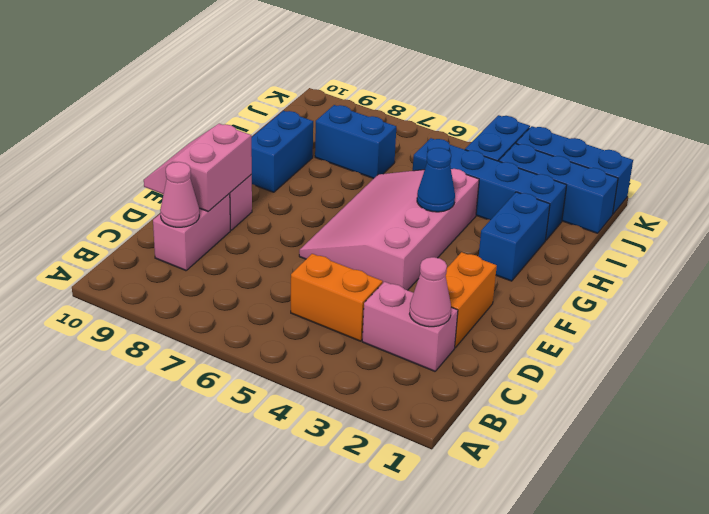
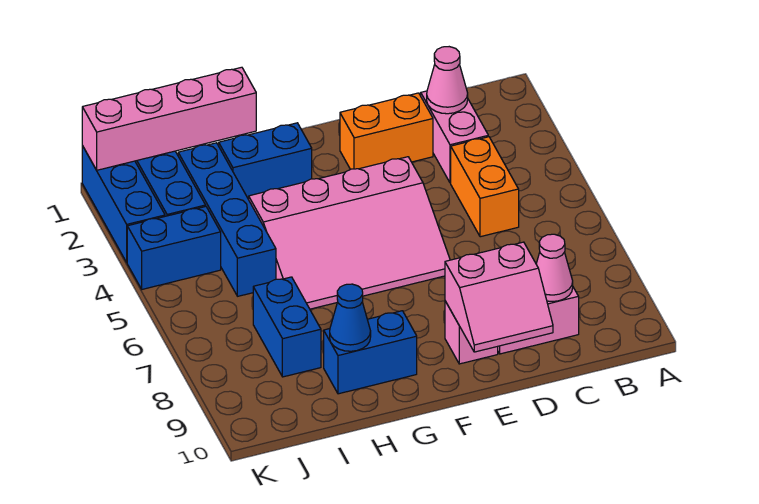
blue cone G4 level 2 -> blue cone H9 level 2
none -> pink brick H1:K1 level 2

